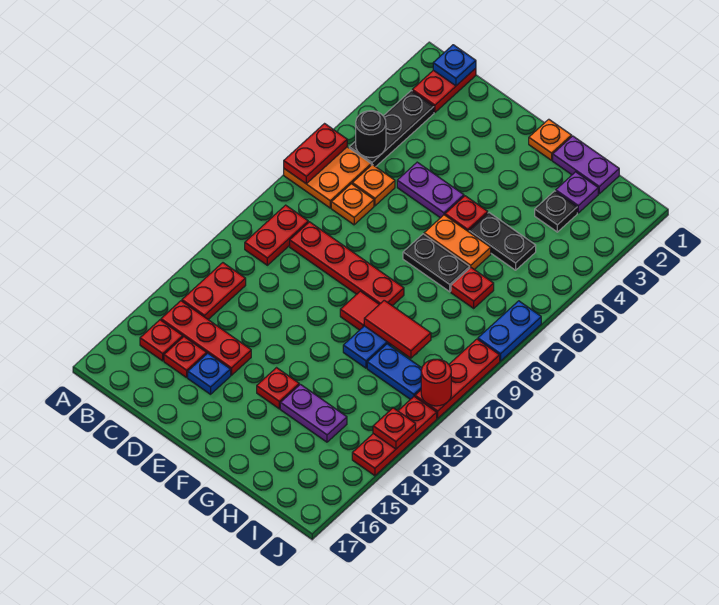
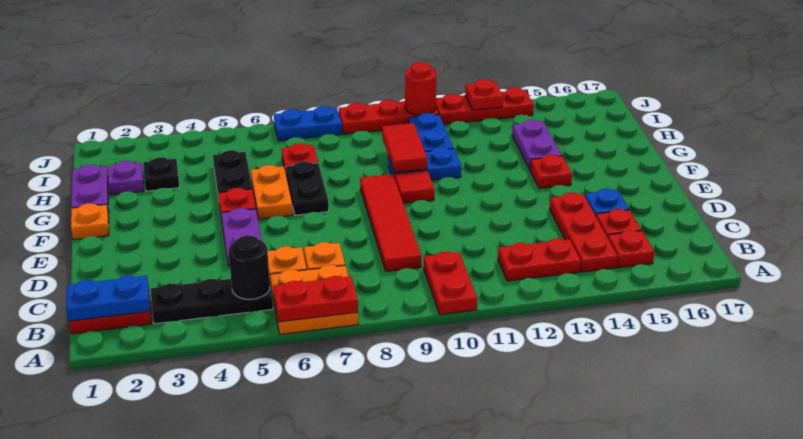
blue plate B1 level 2 -> blue plate B1:B2 level 2
red plate B9:B10 level 1 -> red plate A10:B10 level 1
red plate C9:F9 level 1 -> red tile C9:F9 level 1

